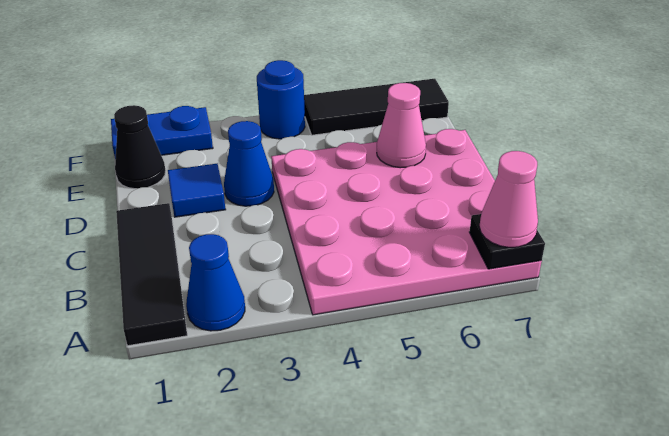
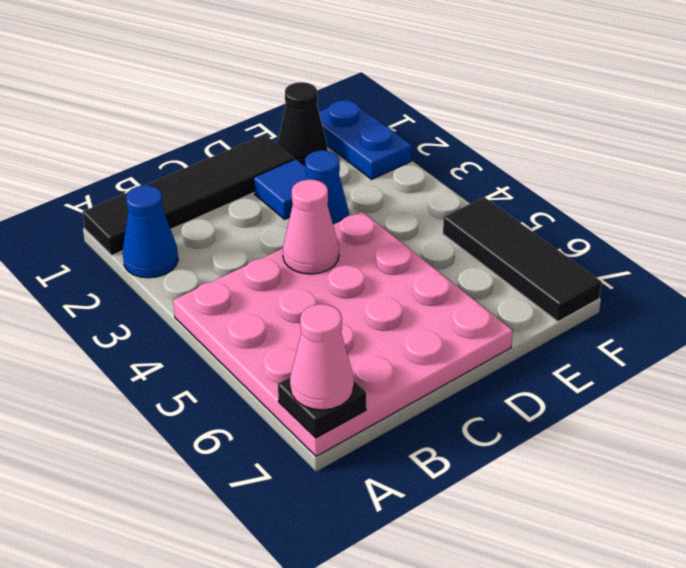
black tile A1:C1 level 1 -> black tile A1:D1 level 1
pink cone D6 level 2 -> pink cone C4 level 2
blue round brick F4 level 1 -> none

